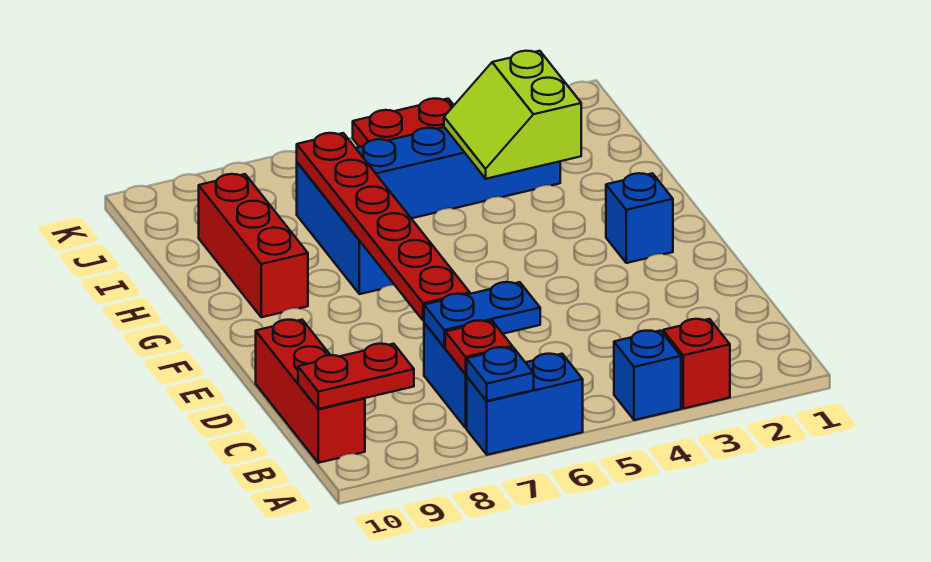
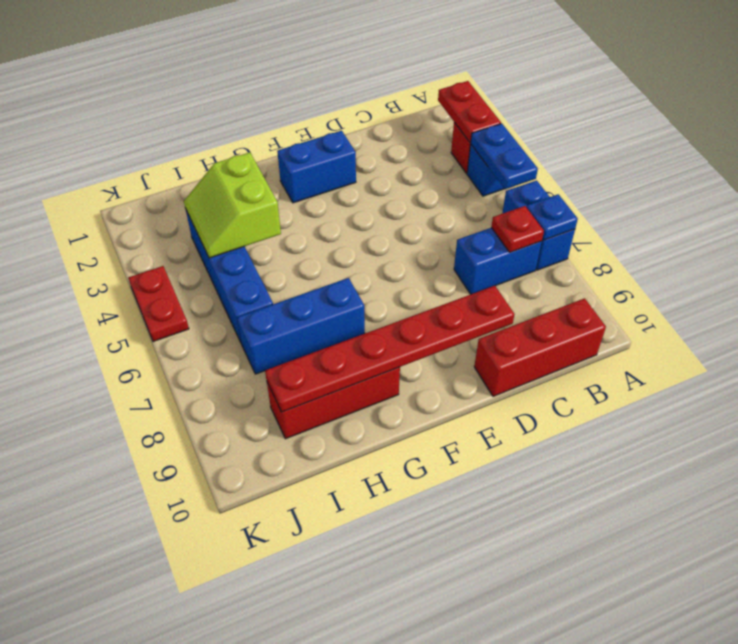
red plate B9:B10 level 2 -> red plate A2:A3 level 2
blue plate C6:C7 level 2 -> blue plate A4:A5 level 2
red plate D7:I7 level 2 -> red plate D9:I9 level 2
blue brick F2 level 1 -> blue brick E2:F2 level 1
lime slope H3:I4 level 2 top 3 -> lime slope H3:I4 level 2 top H

